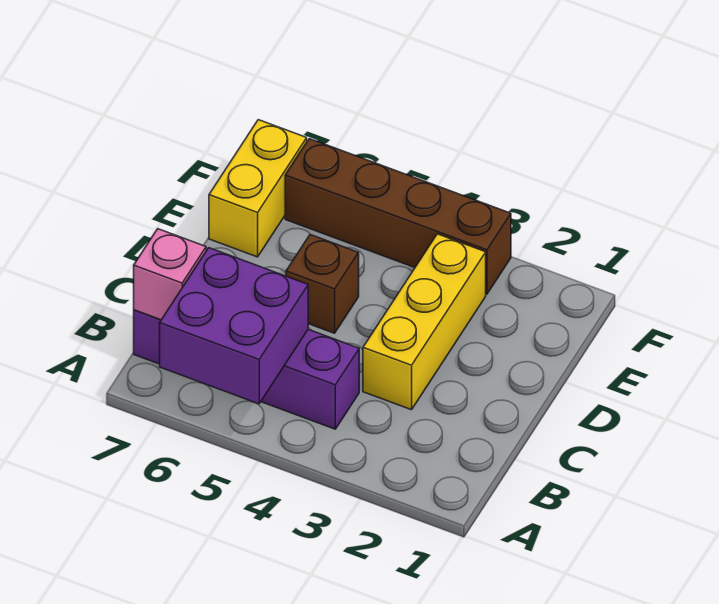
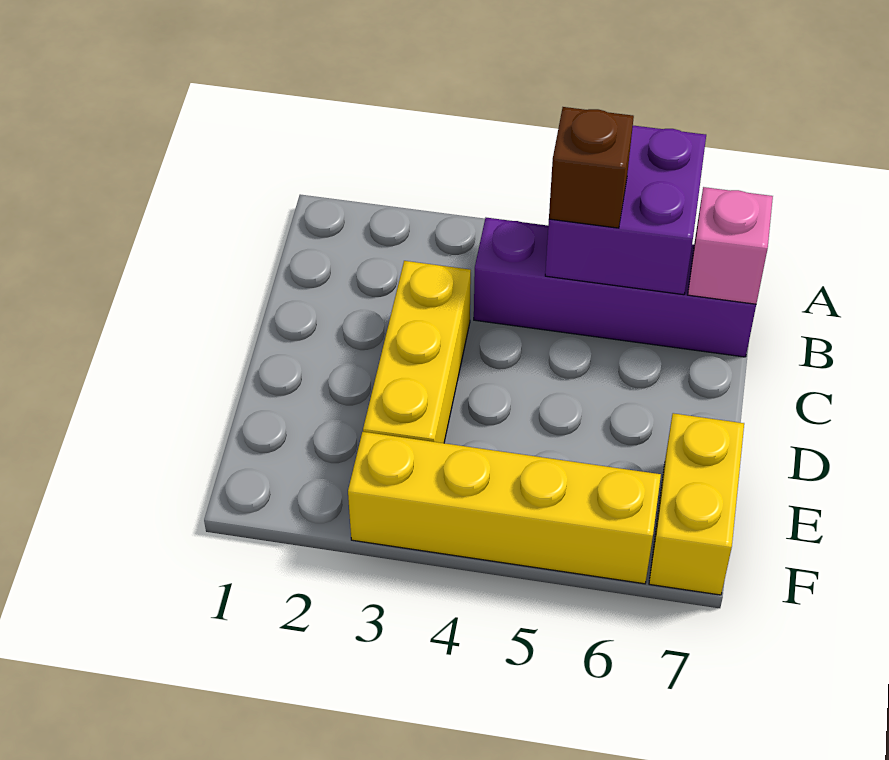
brown brick D5 level 1 -> brown brick B5 level 3
brown brick F3:F6 level 1 -> yellow brick F3:F6 level 1

